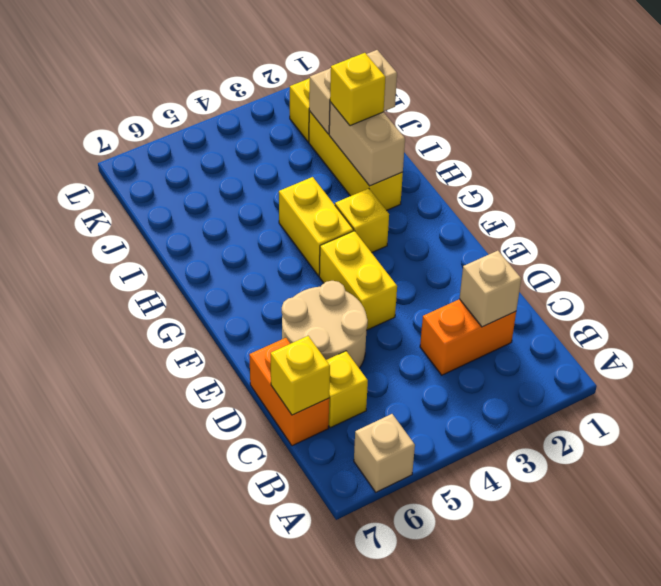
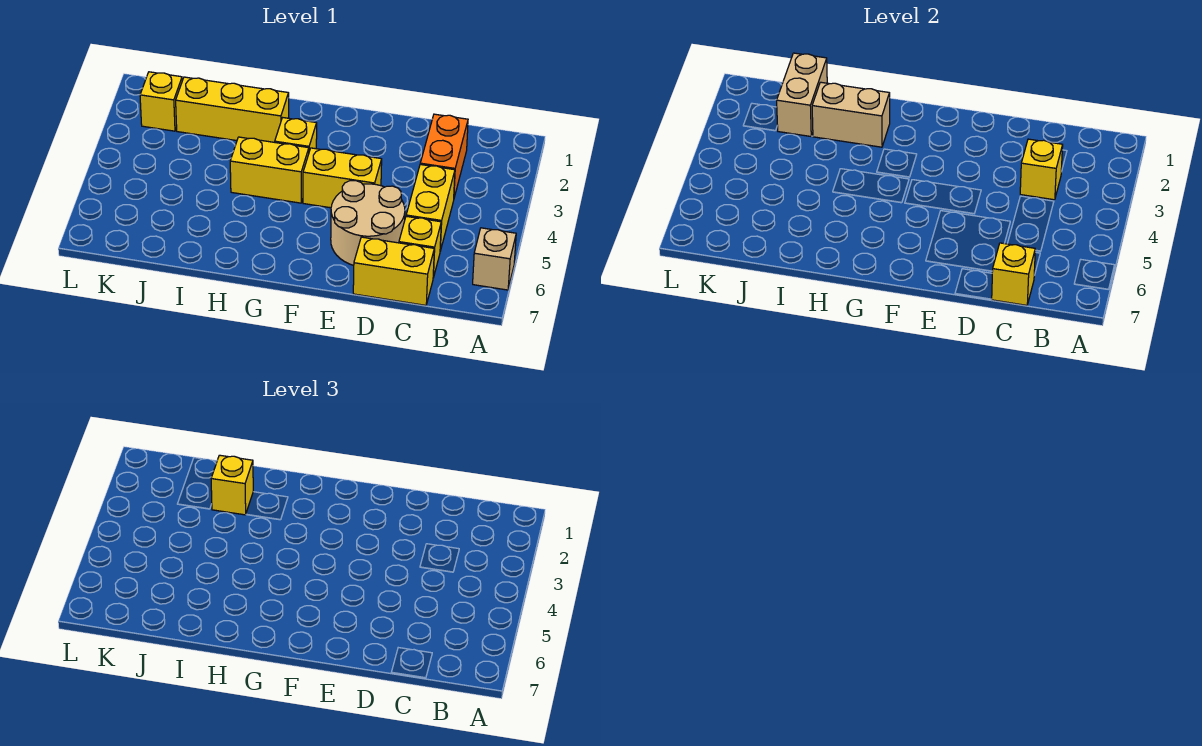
tan brick C2 level 2 -> none
none -> yellow brick C3 level 2
none -> yellow brick C4:C5 level 1
orange brick C7:D7 level 1 -> yellow brick C7:D7 level 1

